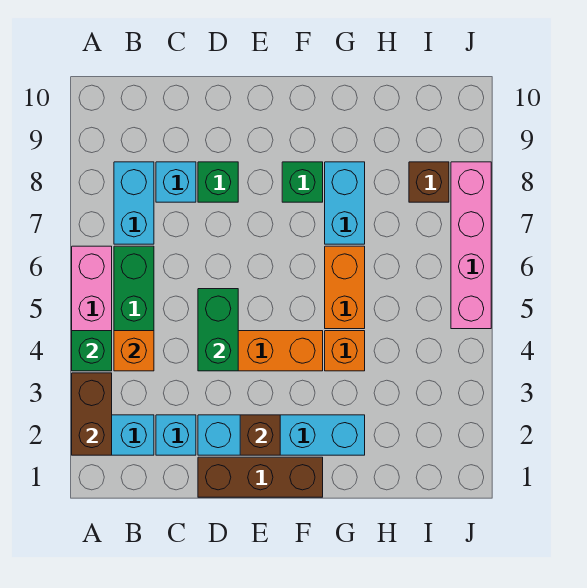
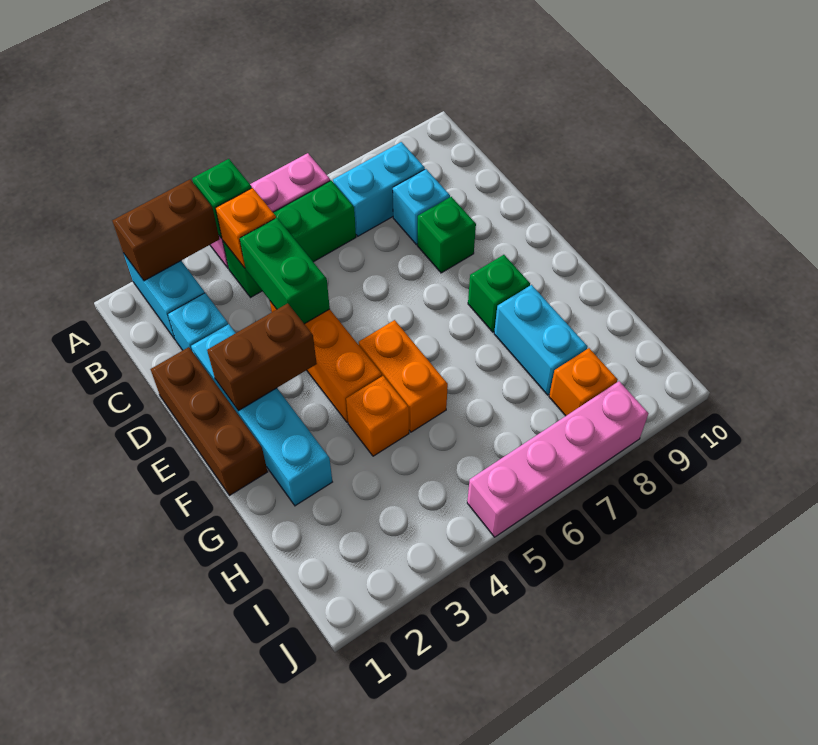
green brick D4:D5 level 2 -> green brick C4:D4 level 2
brown brick E2 level 2 -> brown brick E2:E3 level 2
orange brick G5:G6 level 1 -> orange brick F5:G5 level 1
cyan brick G7:G8 level 1 -> cyan brick G8:H8 level 1
brown brick I8 level 1 -> orange brick I8 level 1

